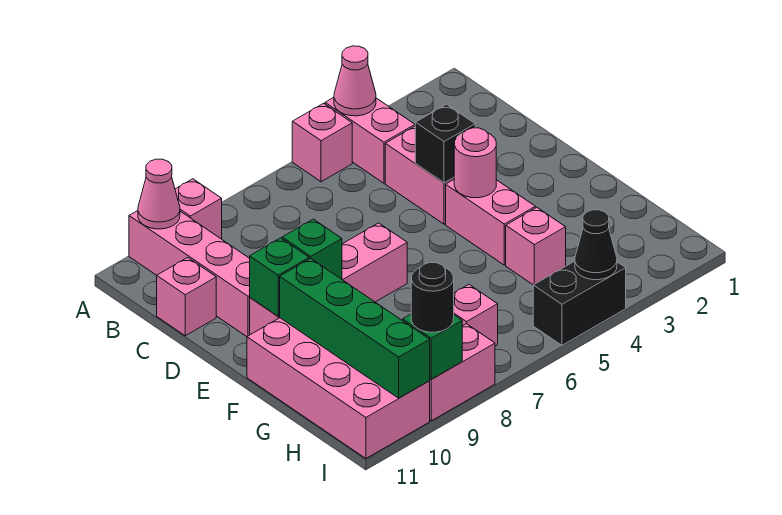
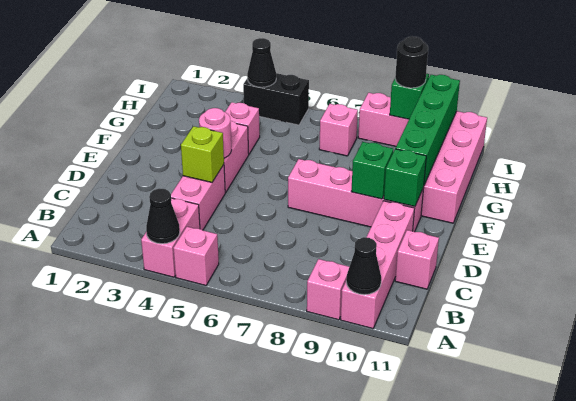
pink cone A4 level 2 -> black cone A4 level 2
pink cone A10 level 2 -> black cone A10 level 2
black brick D4 level 2 -> lime brick D4 level 2

